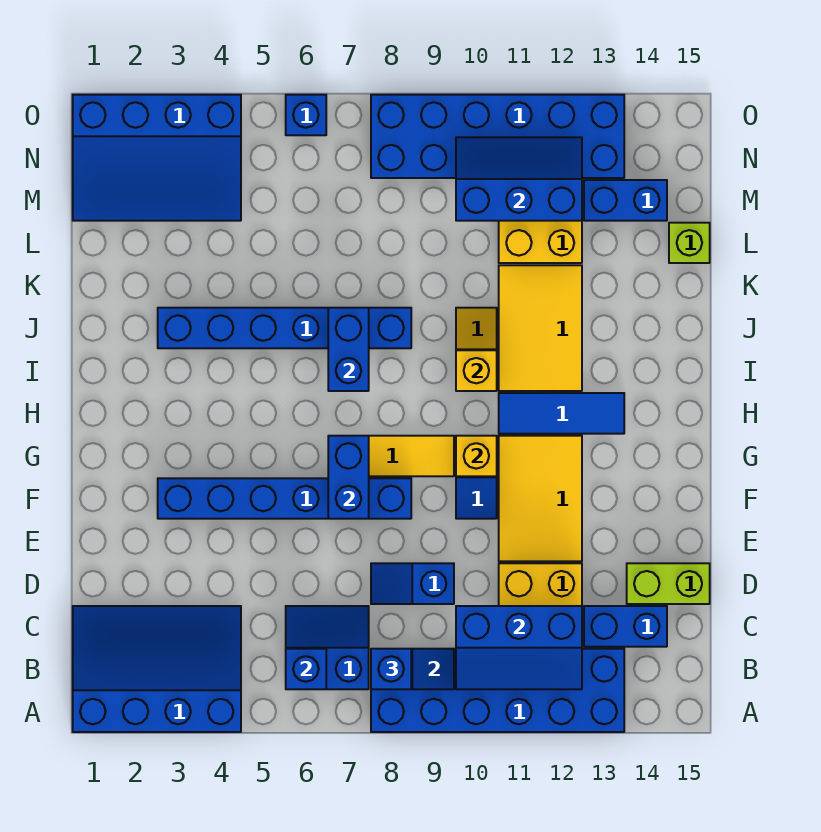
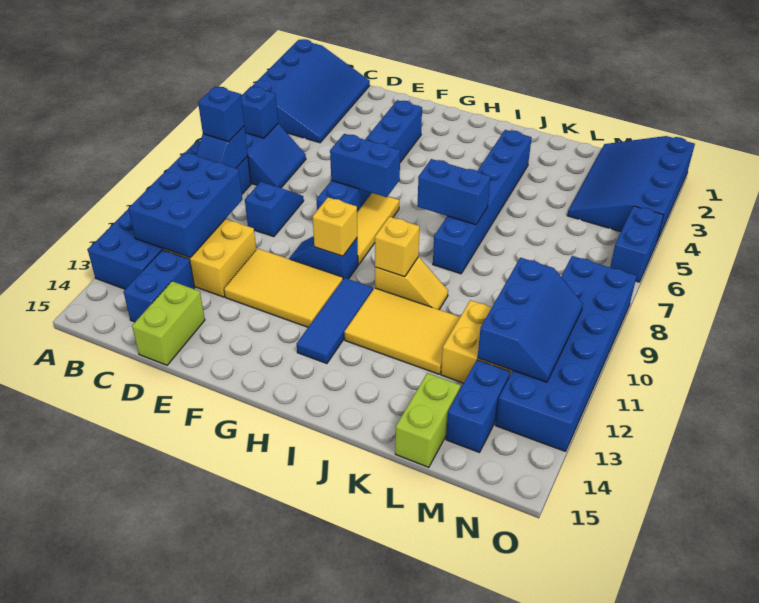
blue slope B10:C12 level 2 top C -> blue brick B10:C12 level 2
lime brick L15 level 1 -> lime brick L14:L15 level 1
blue brick O6 level 1 -> blue brick O5:O6 level 1

